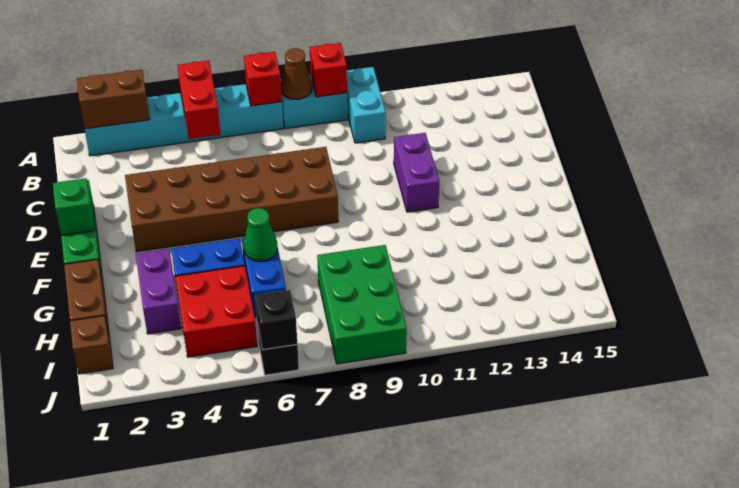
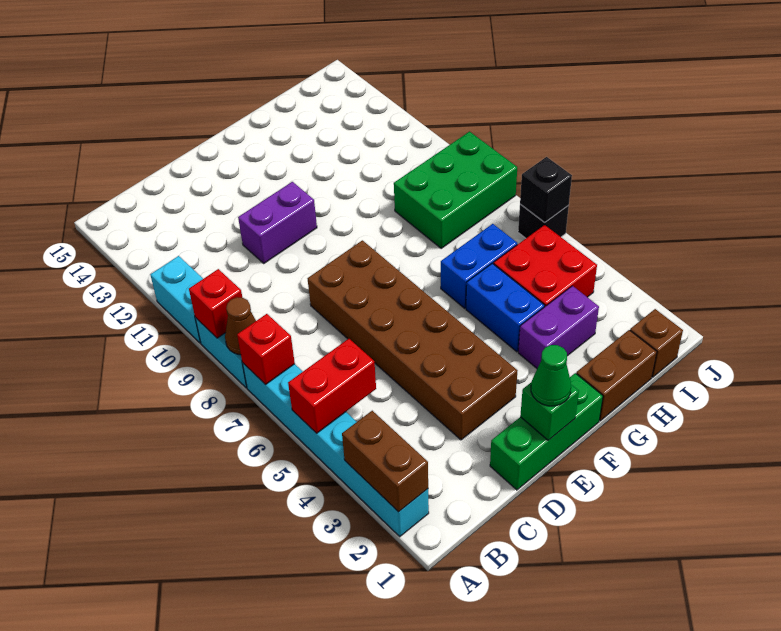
cyan brick A10:B10 level 1 -> cyan brick A10:A11 level 1
green cone G6 level 2 -> green cone E1 level 3

